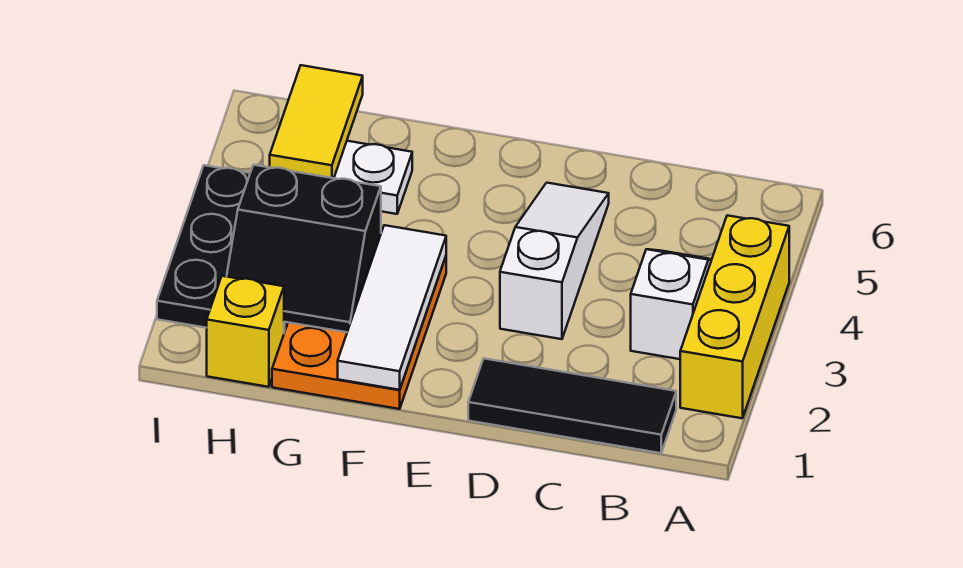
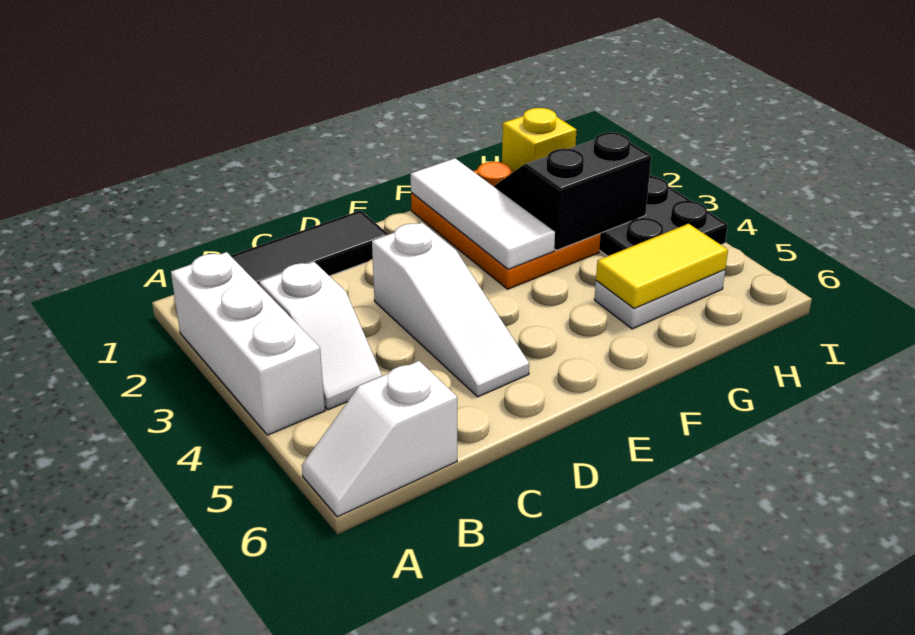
yellow brick A2:A4 level 1 -> white brick A2:A4 level 1
none -> white slope A6:B6 level 1 top B
yellow tile H5:H6 level 2 -> yellow tile G5:H5 level 2

